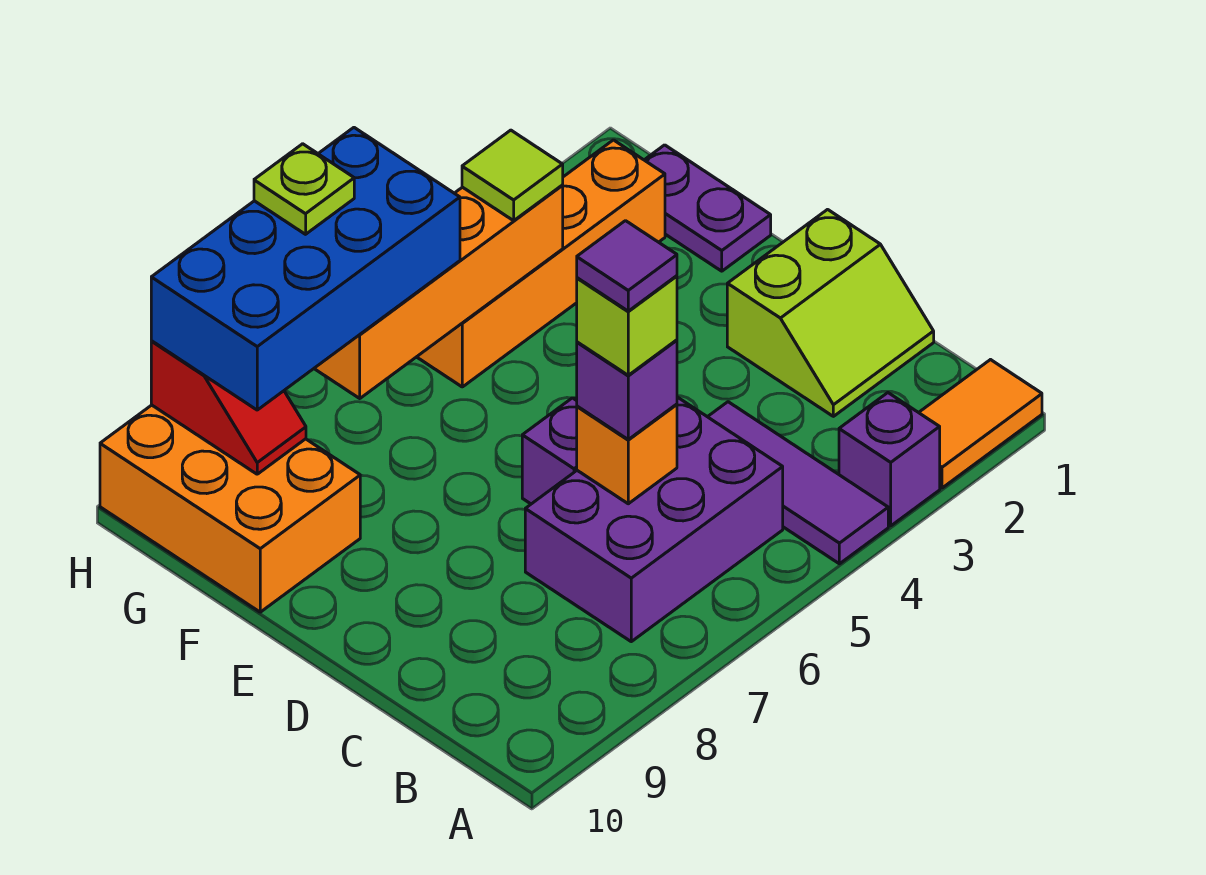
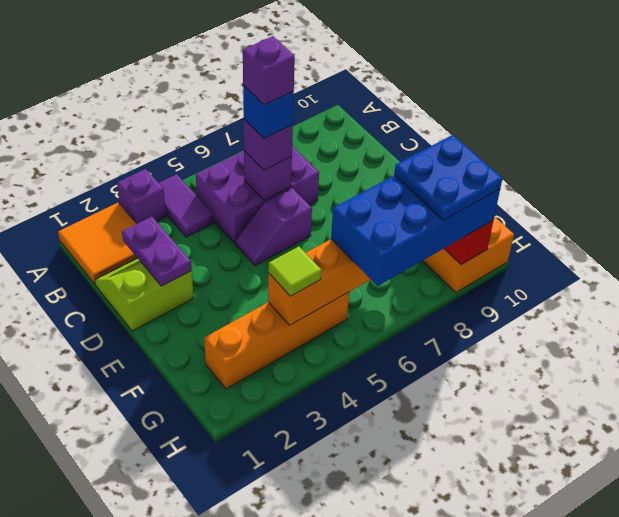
orange tile A1:A2 level 1 -> orange tile A1:B2 level 1
purple tile A4:C4 level 1 -> purple tile A4:B4 level 1
orange brick C6 level 2 -> purple brick C6 level 2
lime brick C6 level 4 -> blue brick C6 level 4
purple tile C6 level 5 -> purple brick C6 level 5
purple plate F1:G1 level 1 -> purple plate C2:D2 level 2
none -> blue plate G8:H9 level 4
lime plate H7 level 4 -> none

